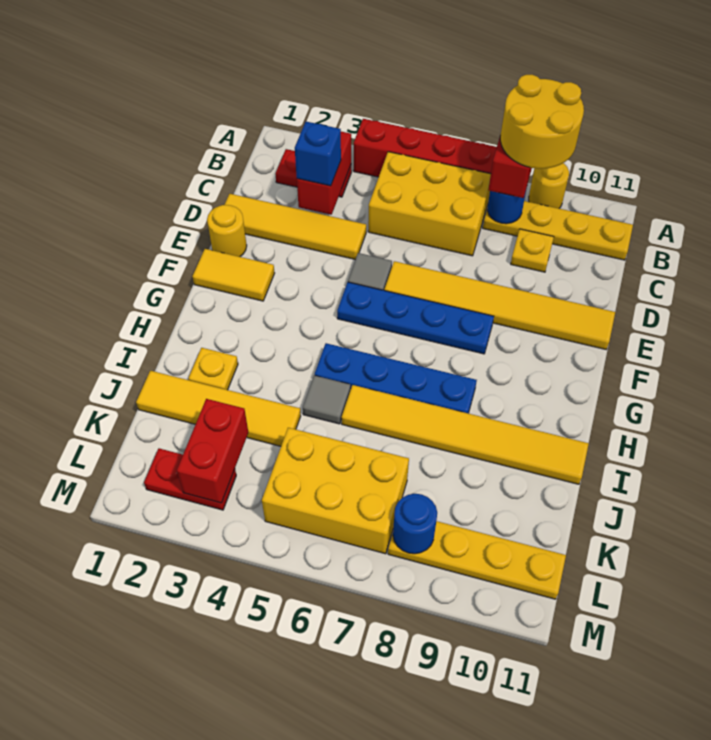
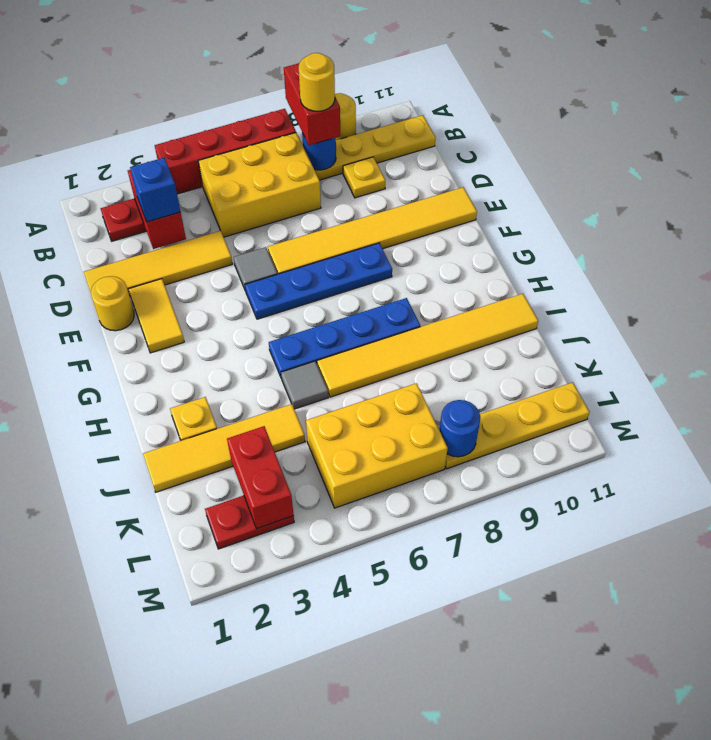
yellow round brick A8:B9 level 4 -> yellow round brick B8 level 4
yellow tile F1:F2 level 1 -> yellow tile E2:F2 level 1

